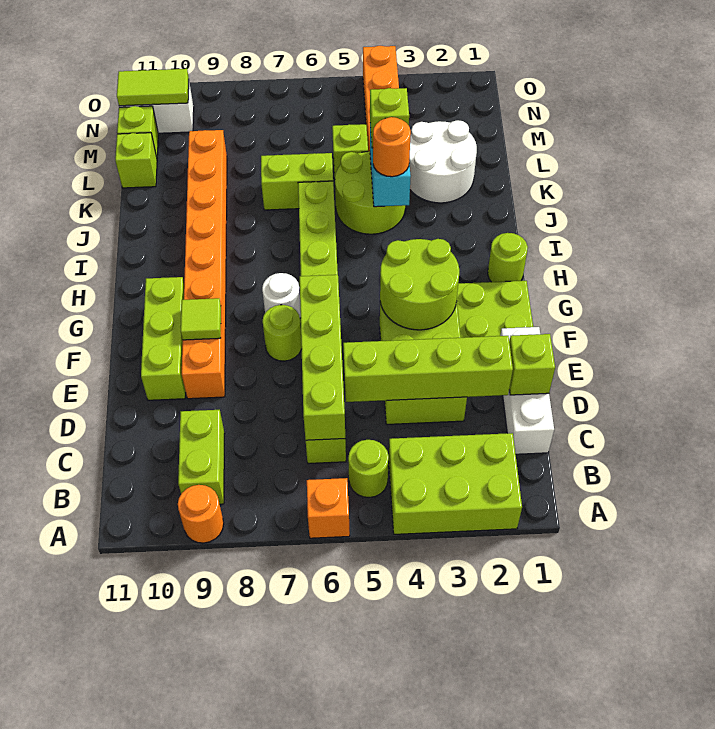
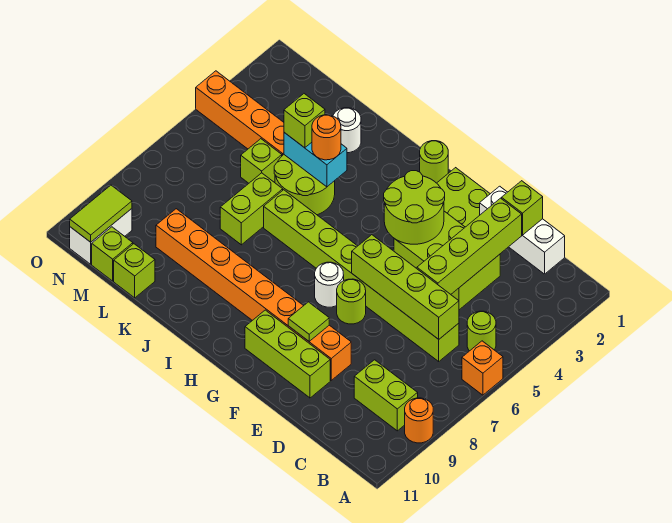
lime brick A2:B4 level 1 -> none
white round brick K2:L3 level 1 -> white round brick K2 level 1

